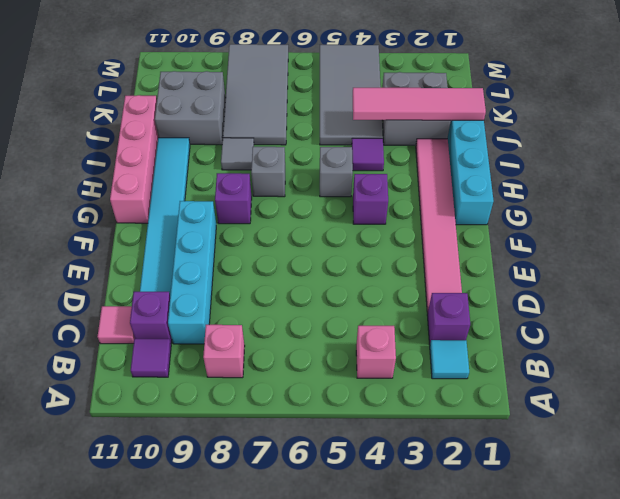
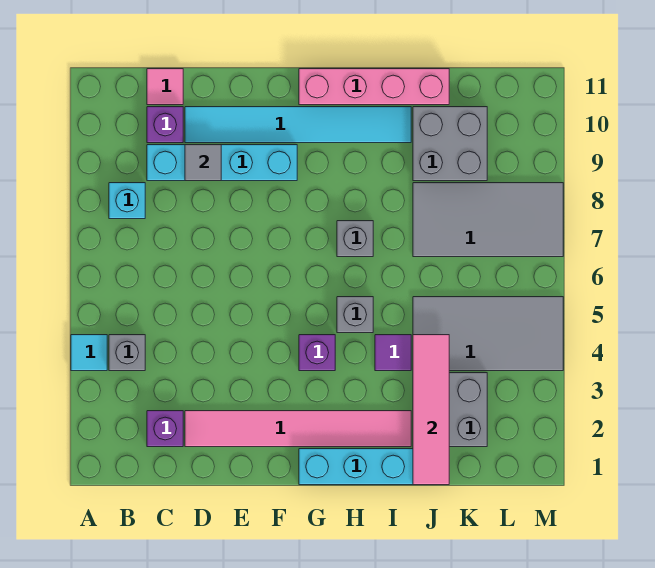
cyan tile B2 level 1 -> cyan tile A4 level 1
pink brick B4 level 1 -> grey brick B4 level 1
pink brick B8 level 1 -> cyan brick B8 level 1
purple tile B10 level 1 -> none
purple brick G8 level 1 -> none
grey tile I8 level 1 -> grey tile D9 level 2

